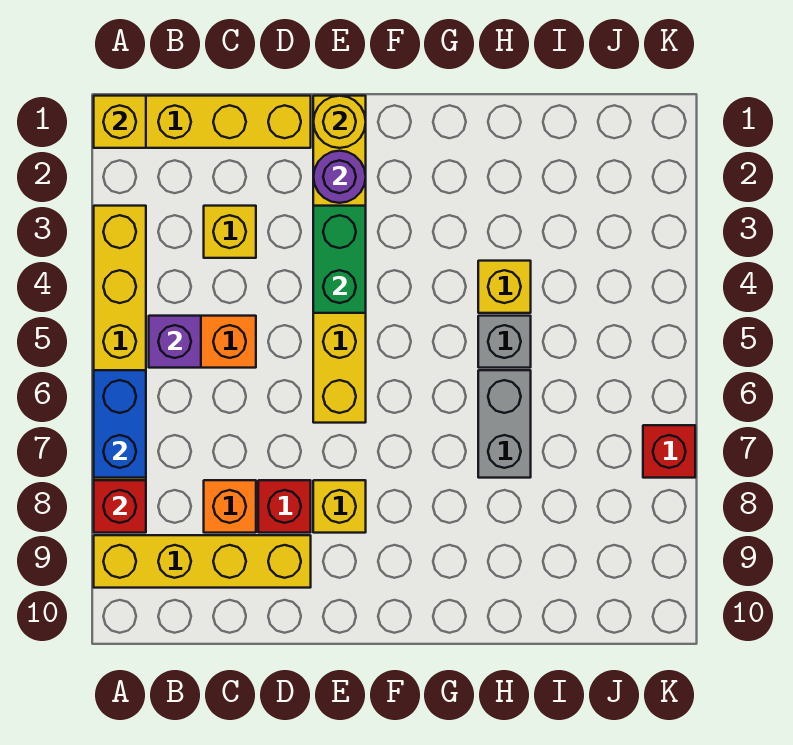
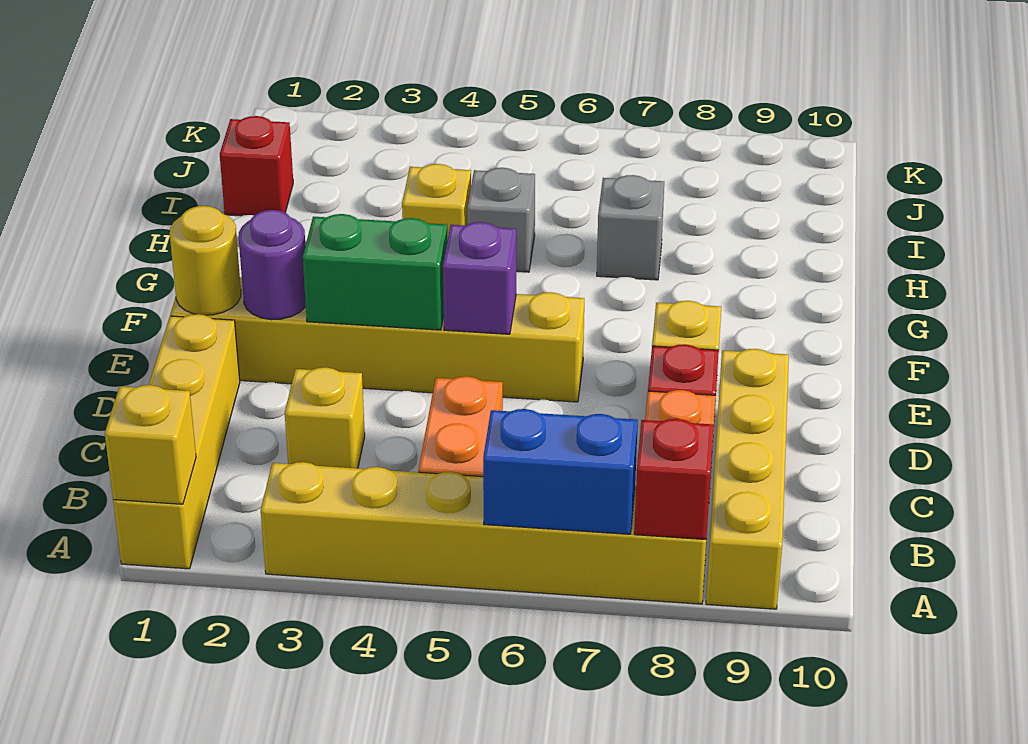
purple brick B5 level 2 -> purple brick E5 level 2
grey brick H6:H7 level 1 -> grey brick H7 level 1
red brick K7 level 1 -> red brick I1 level 1

